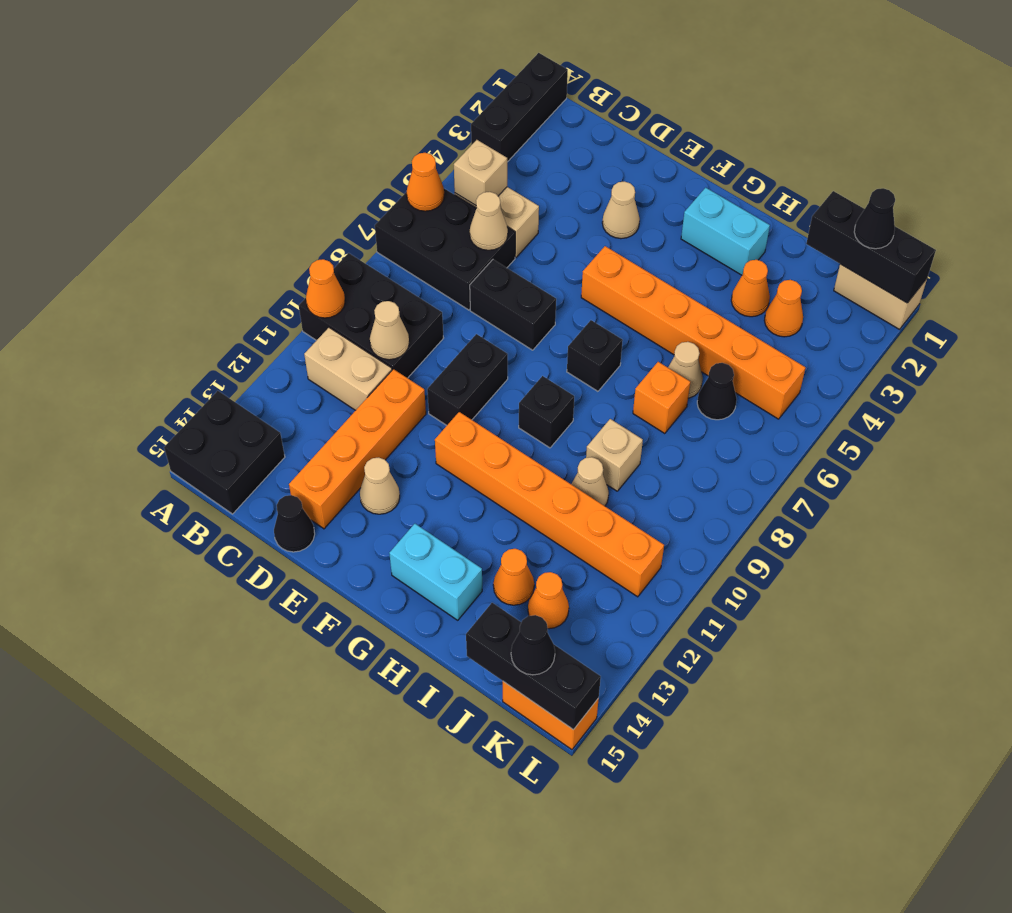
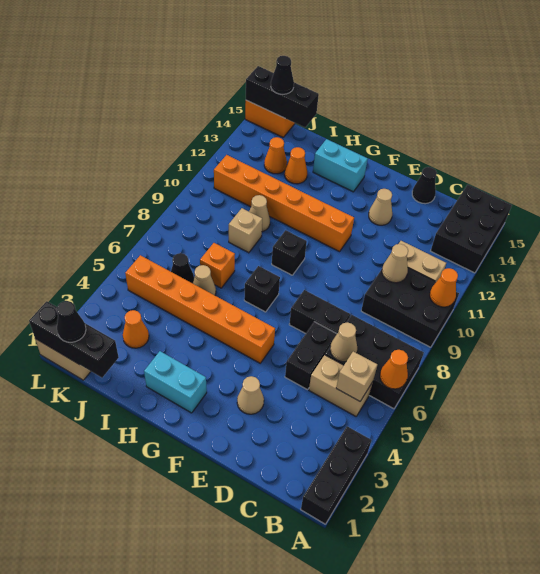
black brick A14:B15 level 1 -> black brick A13:B15 level 1
orange brick D11:D14 level 1 -> none
black brick E9:E10 level 1 -> black brick D5:D6 level 1
orange cone I3 level 1 -> none

